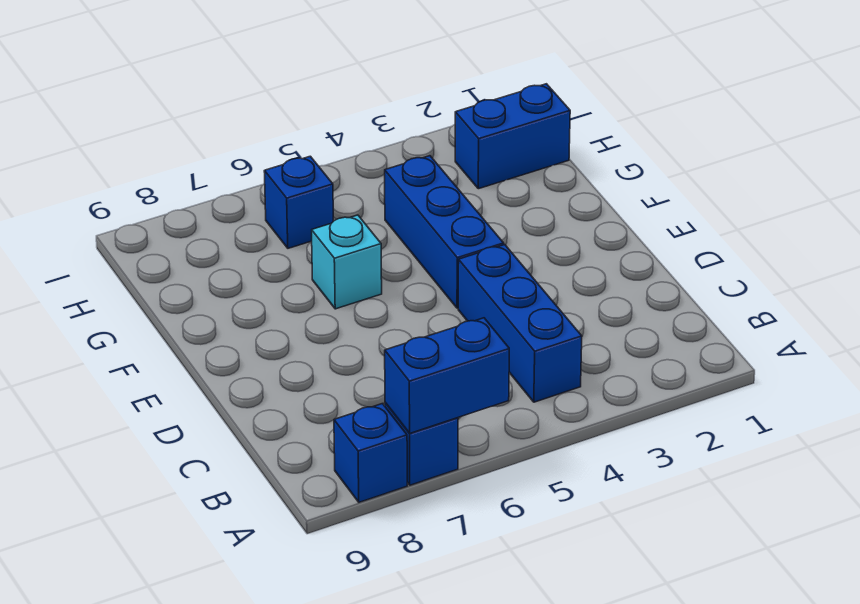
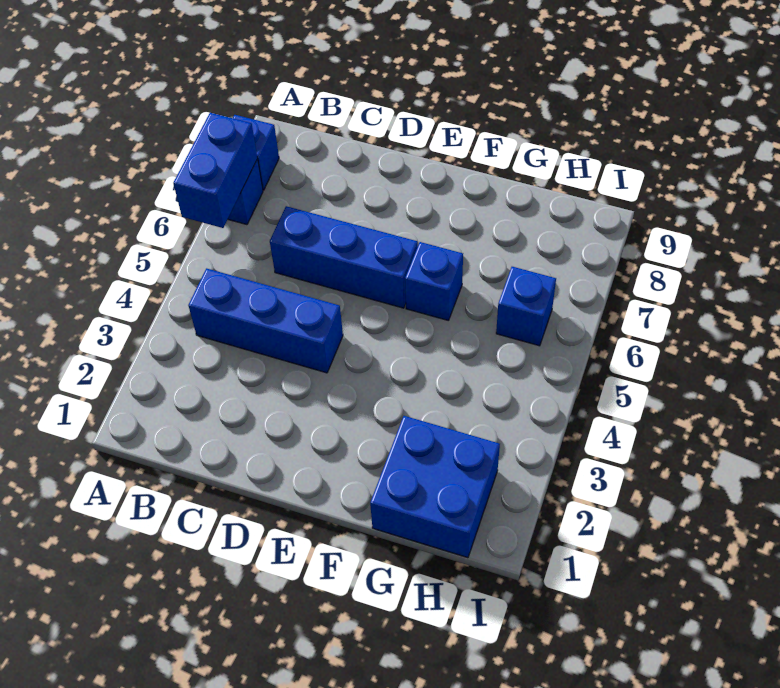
blue brick E4:G4 level 1 -> blue brick C6:E6 level 1
cyan brick F6 level 1 -> blue brick F6 level 1
blue brick H1:H2 level 1 -> blue brick G1:H2 level 1

